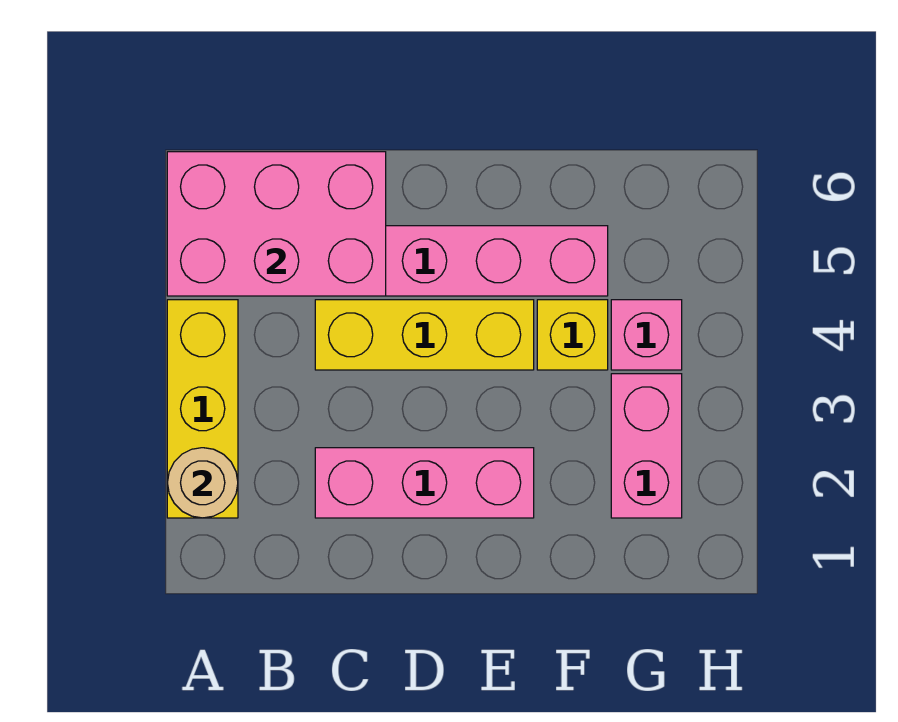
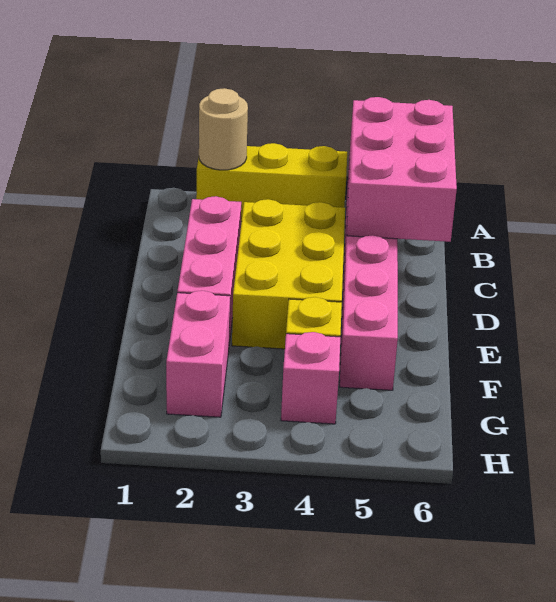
yellow brick C4:E4 level 1 -> yellow brick C3:E4 level 1
pink brick G2:G3 level 1 -> pink brick F2:G2 level 1

